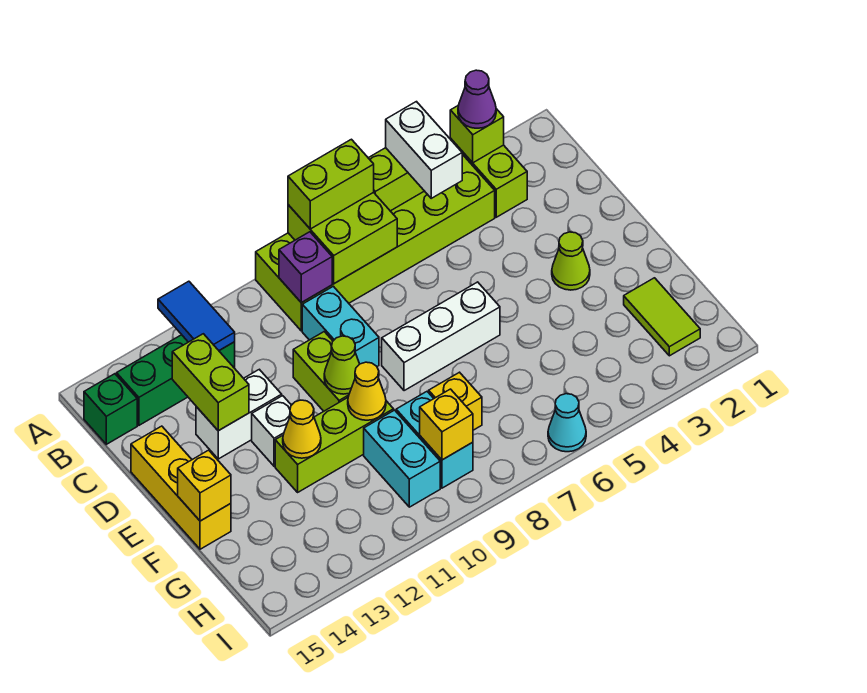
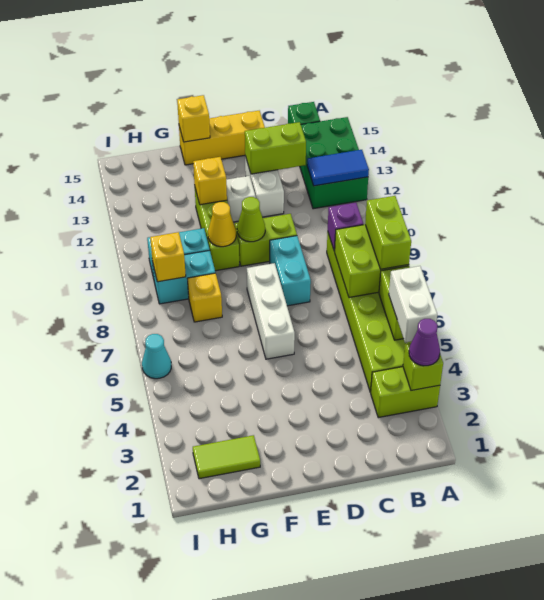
white brick A5:B5 level 3 -> white brick A4:A5 level 3
green brick B12:B14 level 1 -> green brick A12:B14 level 1
cyan brick C9:D9 level 1 -> cyan brick D8:D9 level 1
lime cone E3 level 1 -> none
yellow cone F12 level 2 -> yellow brick F12 level 2

